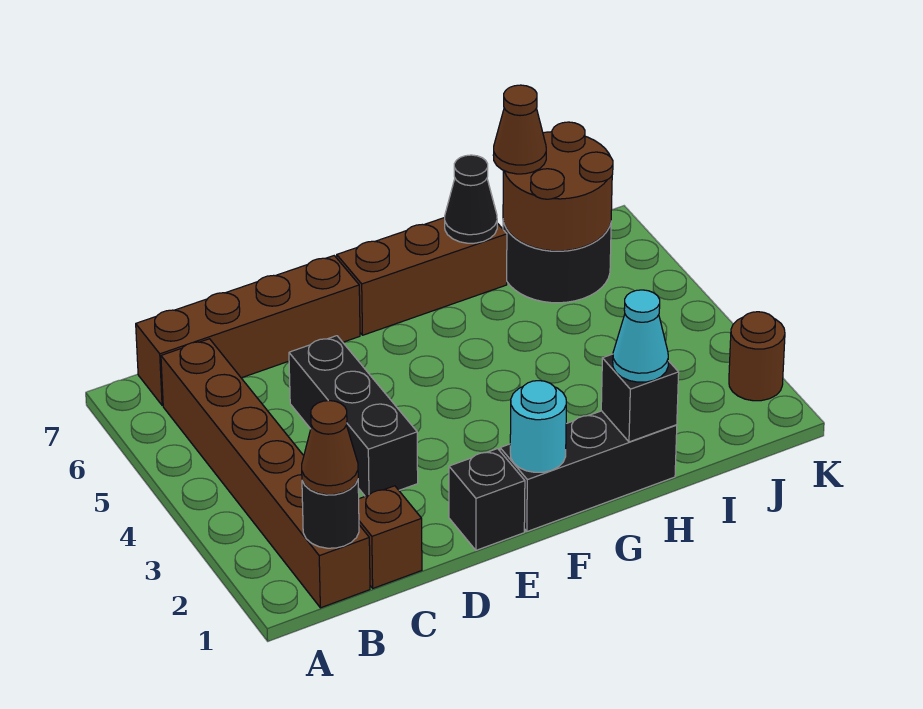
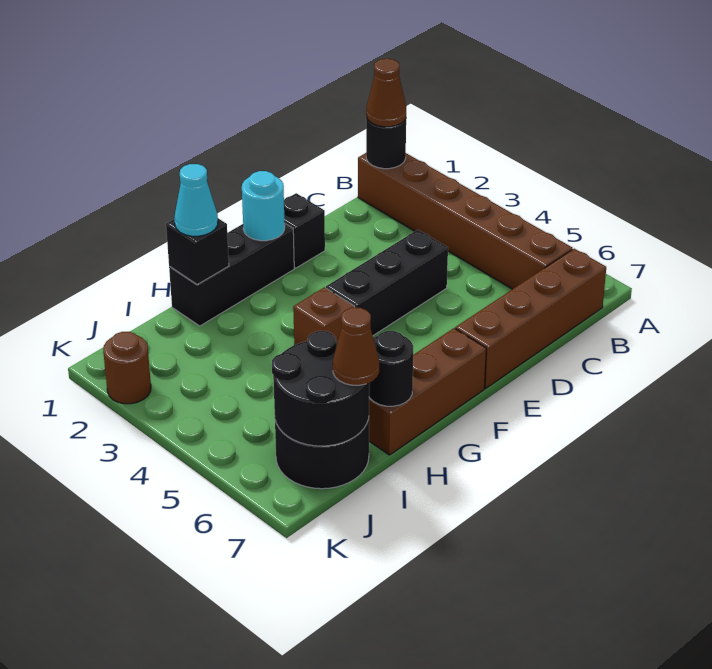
brown brick C1 level 1 -> brown brick G4 level 1
black brick D3:D5 level 1 -> black brick D4:F4 level 1
black cone H7 level 2 -> black round brick H7 level 2
brown round brick I6:J7 level 2 -> black round brick I6:J7 level 2

